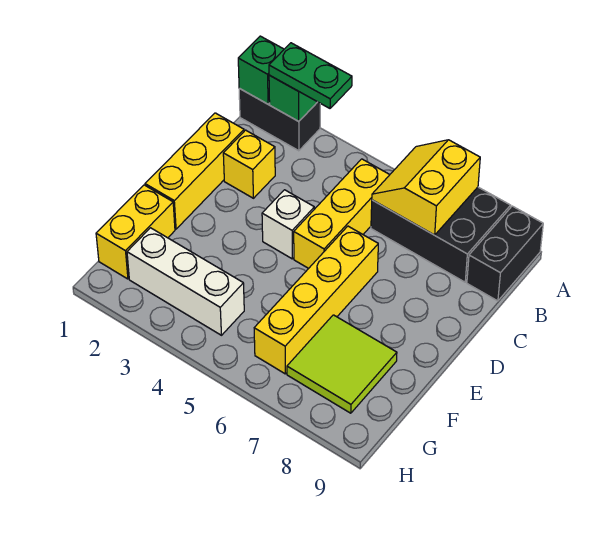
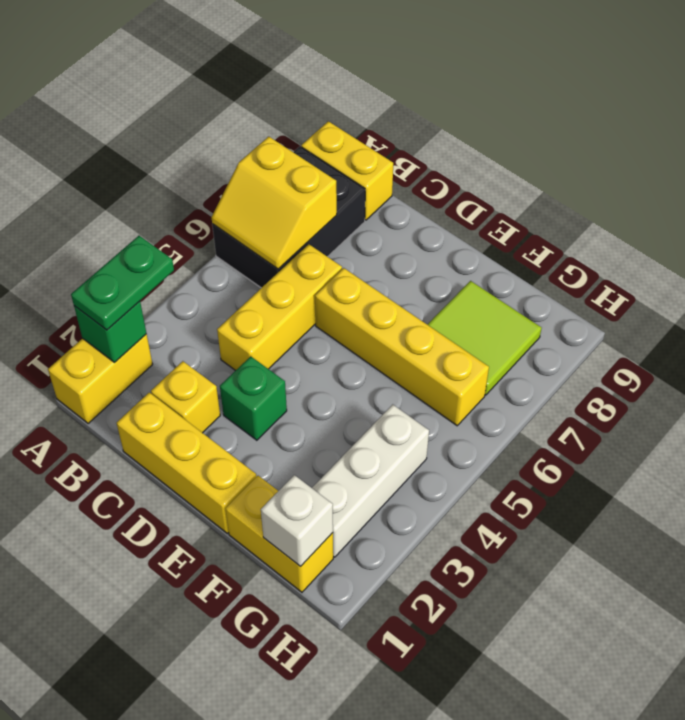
black brick A1:A2 level 1 -> yellow brick A1:A2 level 1
green brick A1 level 2 -> green brick D3 level 1
black brick A9:B9 level 1 -> yellow brick A9:B9 level 1
yellow brick B5:D5 level 1 -> yellow brick C4:C6 level 1
white brick D4 level 1 -> white brick G1 level 2

